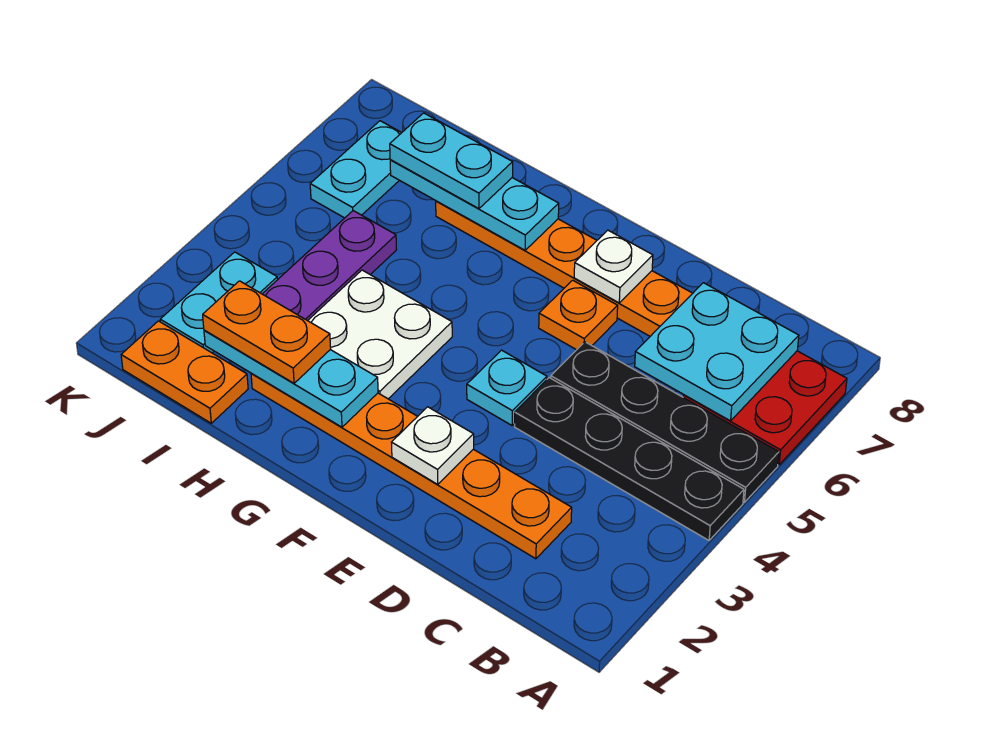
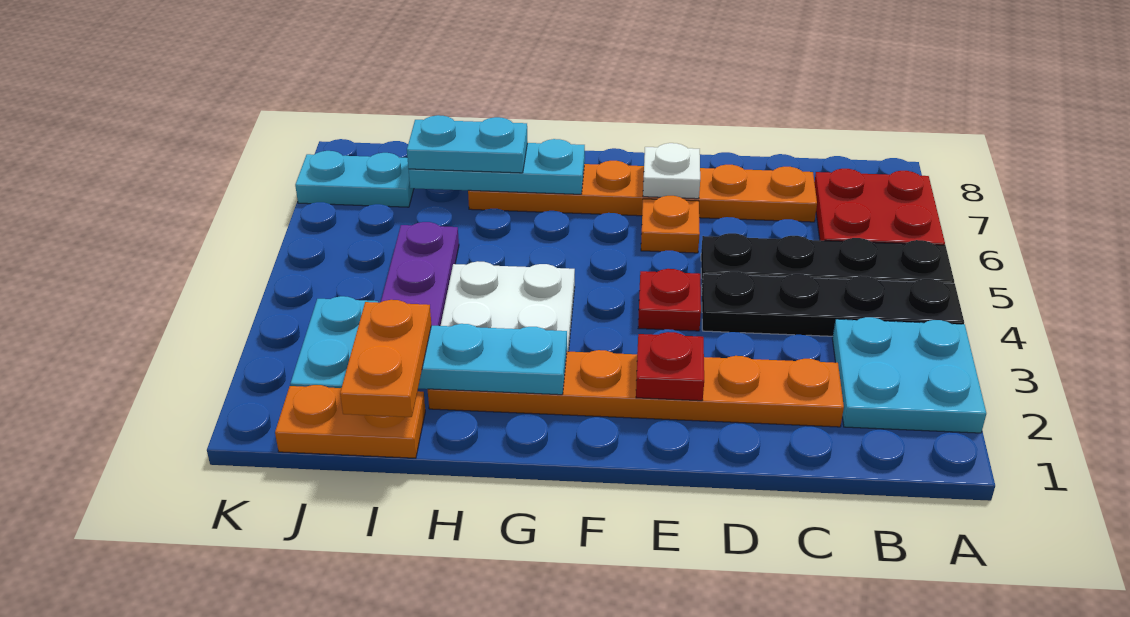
cyan plate B6:C7 level 2 -> cyan plate A2:B3 level 1
white plate E2 level 2 -> red plate E2 level 2
cyan plate E4 level 1 -> red plate E4 level 1
orange plate H2:I2 level 3 -> orange plate I1:I2 level 3
cyan plate J6:J7 level 1 -> cyan plate J7:K7 level 1

